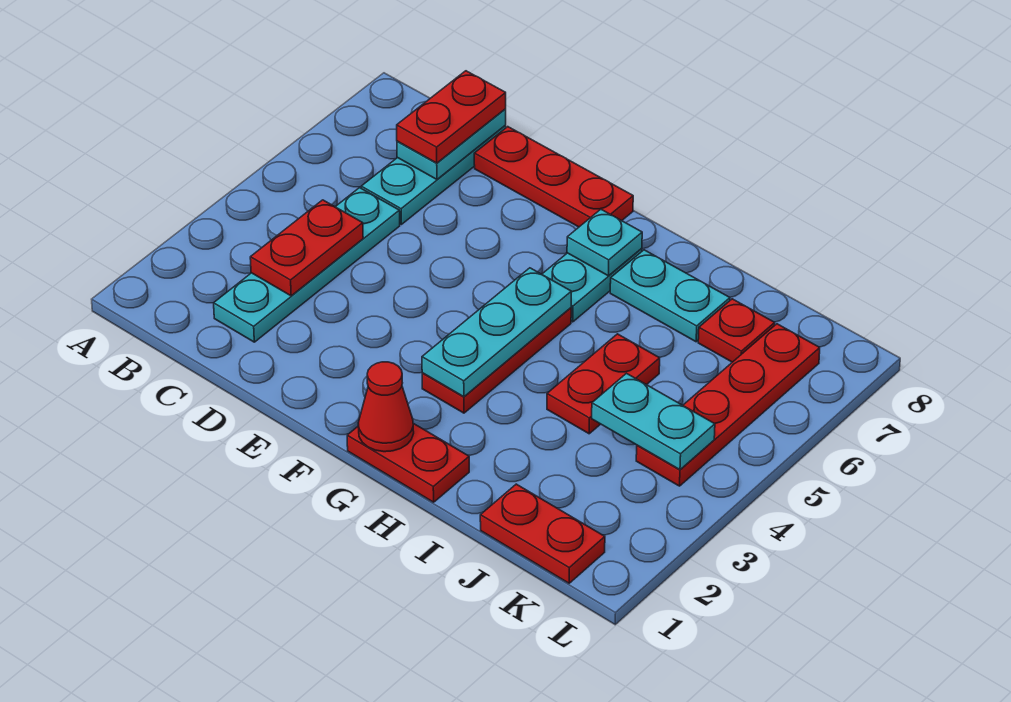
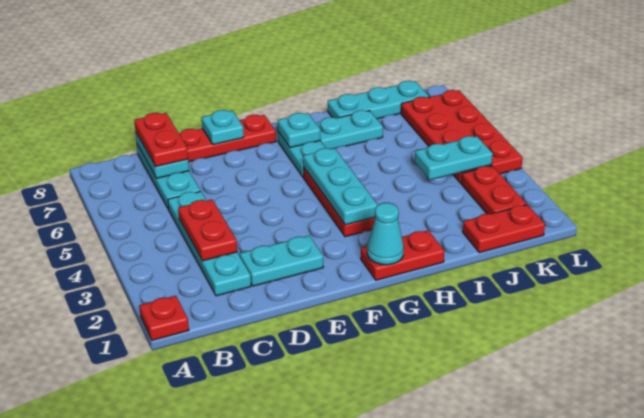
none -> cyan plate D2:E2 level 1
none -> cyan plate E8 level 2
red cone G1 level 2 -> cyan cone G1 level 2
red plate I4:I5 level 1 -> red plate K2:K3 level 1
none -> cyan plate I8:K8 level 1
red plate J7 level 1 -> red plate A1 level 1
red plate K4:K7 level 1 -> red plate K4:L7 level 1

